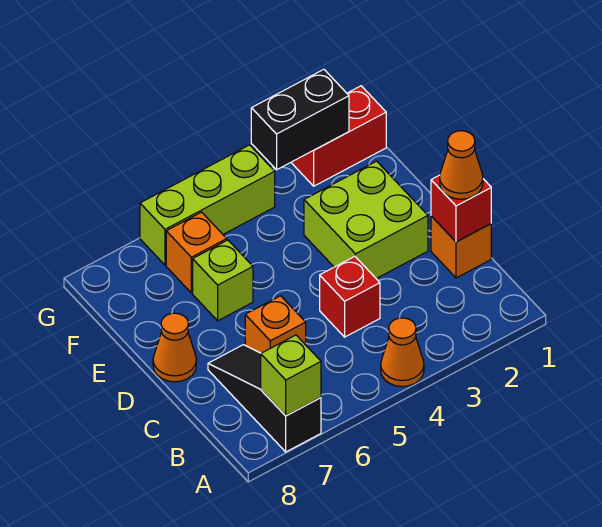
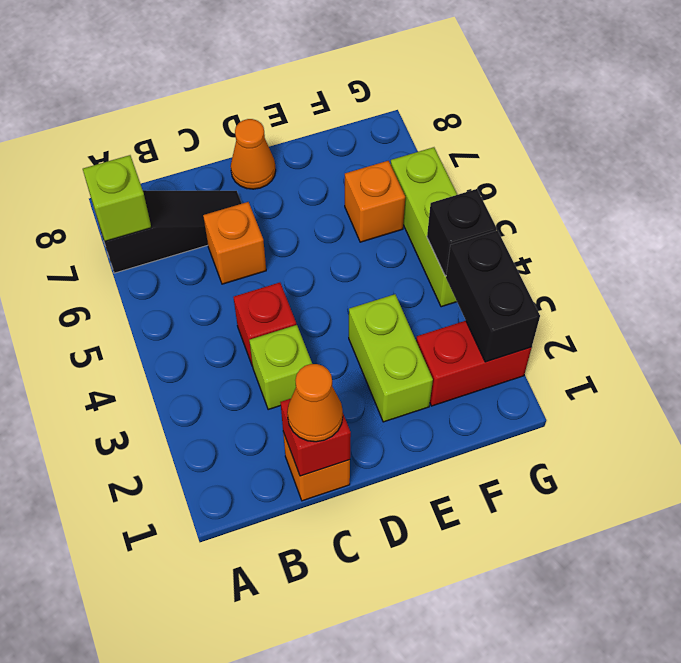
orange cone A4 level 1 -> none
lime brick D2:E3 level 1 -> lime brick E2:E3 level 1
lime brick E6 level 1 -> lime brick C3 level 1
red brick G1:G2 level 1 -> red brick F2:G2 level 1
none -> black brick G4 level 2

